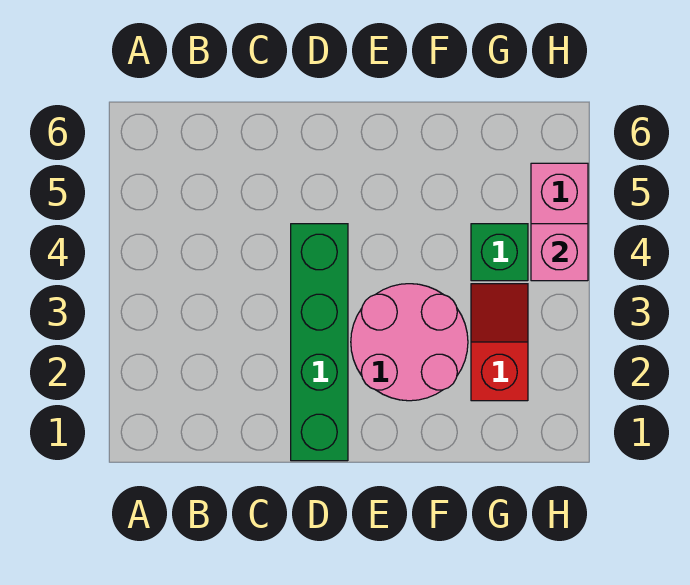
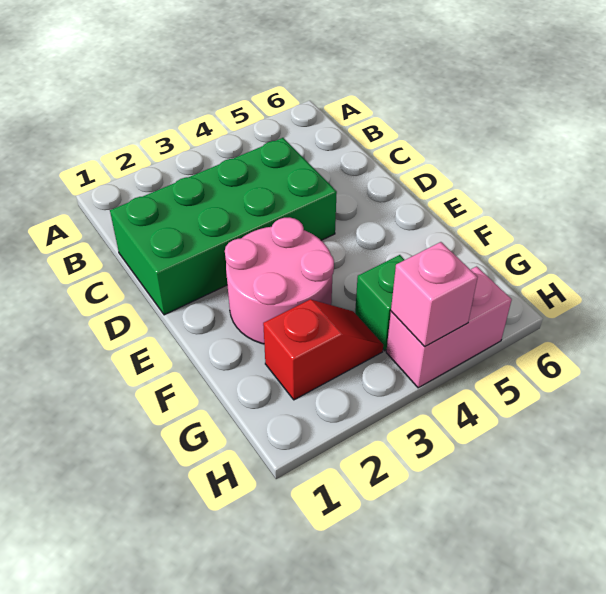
green brick D1:D4 level 1 -> green brick C1:D4 level 1

